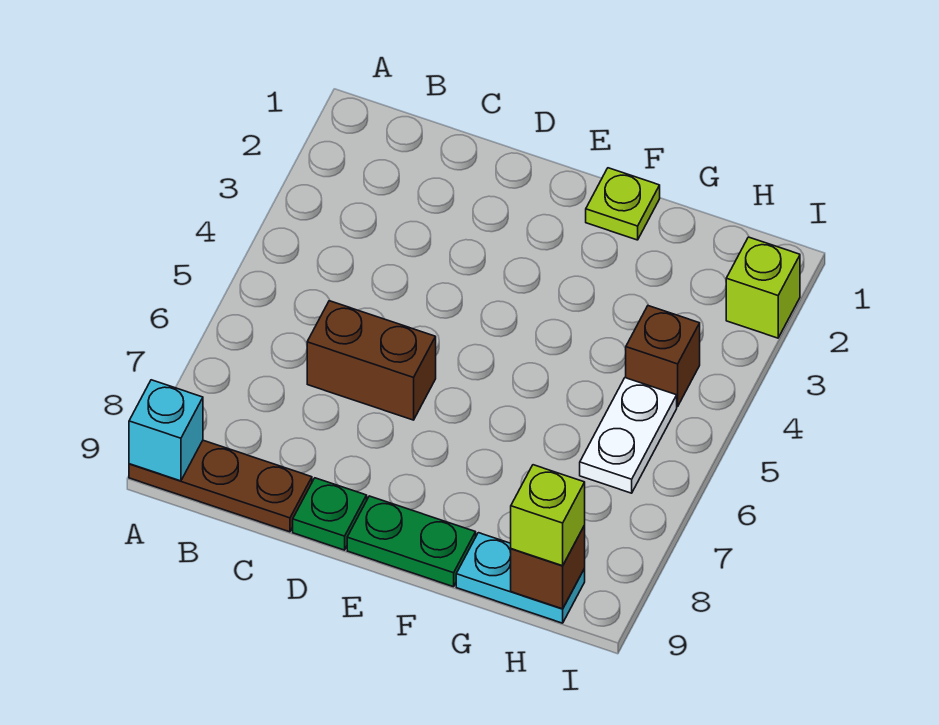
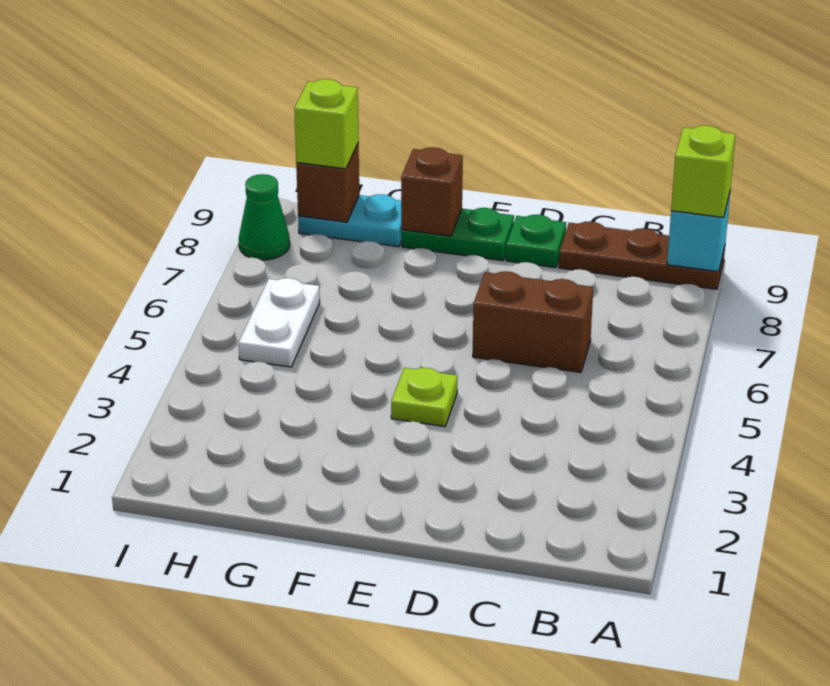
lime plate F1 level 1 -> lime plate E4 level 1
brown brick H4 level 1 -> brown brick F9 level 2
lime brick I2 level 1 -> lime brick A9 level 3
none -> green cone I8 level 1

